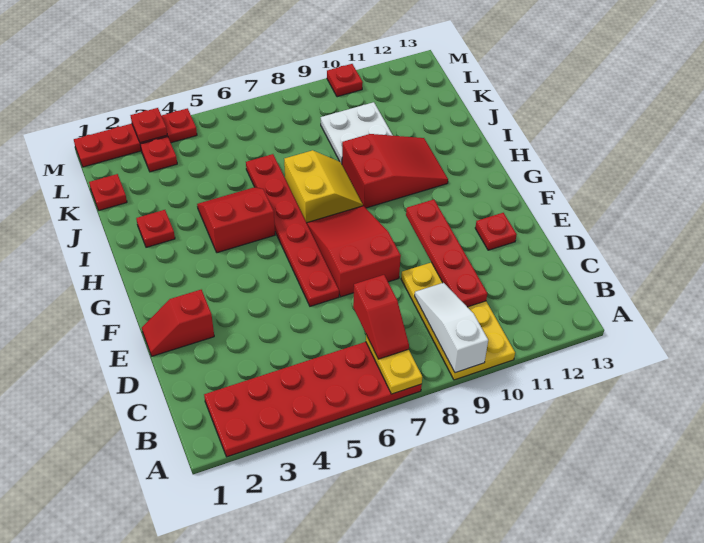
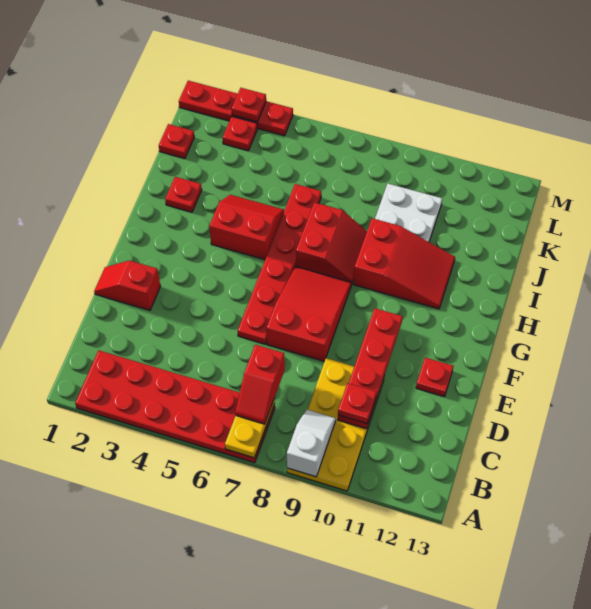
white slope A9:C9 level 2 top A -> white slope A9:B9 level 2 top A
yellow slope H7:I8 level 1 top 7 -> red slope H7:I8 level 1 top 7
red plate M10 level 1 -> red plate C10 level 3

